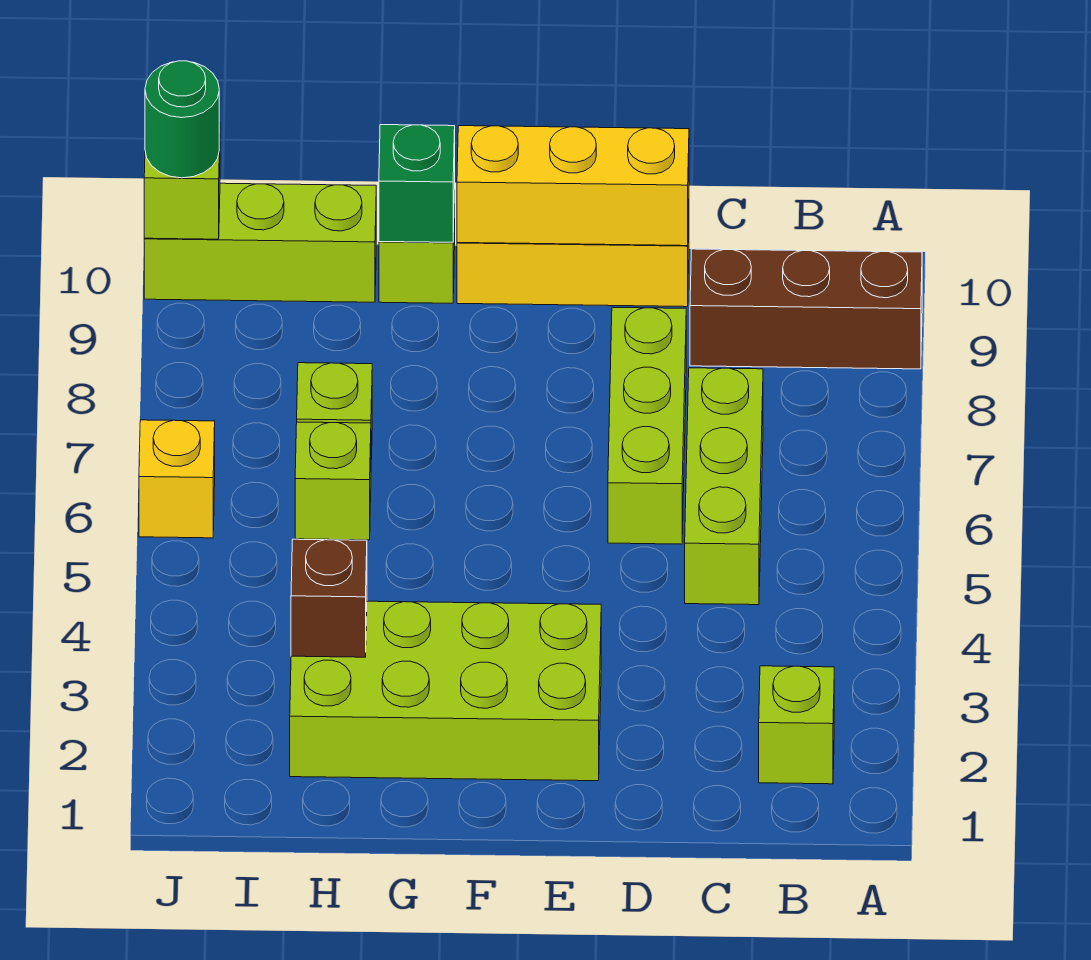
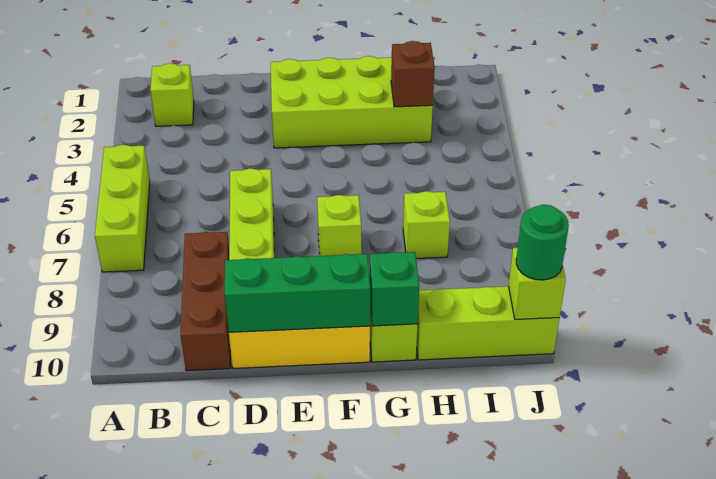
brown brick A9:C9 level 1 -> brown brick C8:C10 level 1
lime brick C5:C7 level 1 -> lime brick A5:A7 level 1
yellow brick D10:F10 level 2 -> green brick D10:F10 level 2
lime brick H6 level 1 -> lime brick F7 level 1
yellow brick J6 level 1 -> none

